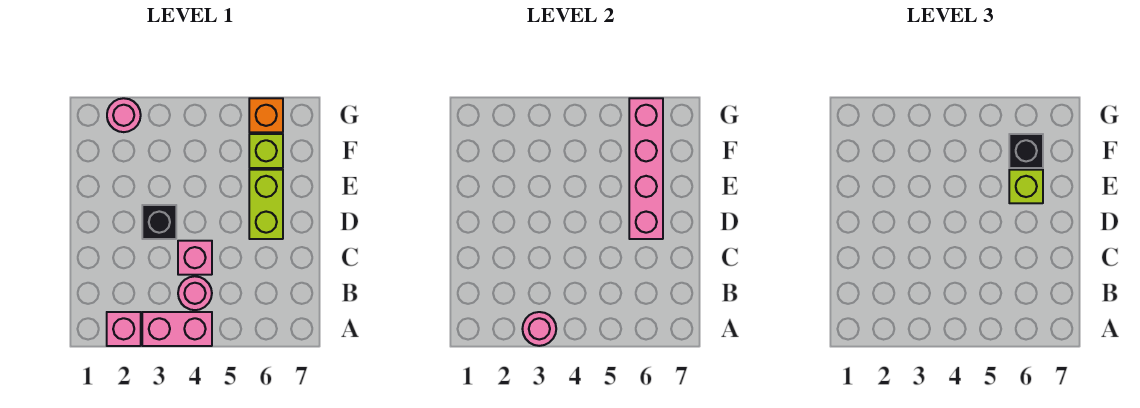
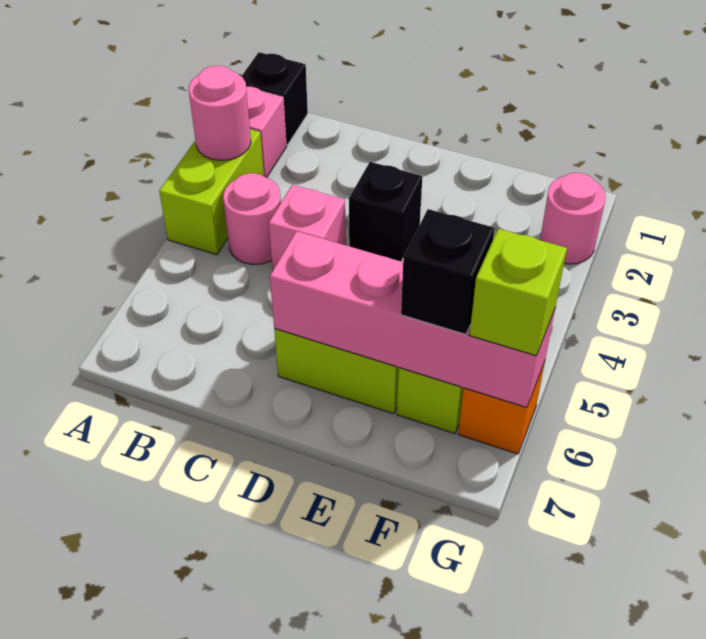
none -> black brick A1 level 1
pink brick A3:A4 level 1 -> lime brick A3:A4 level 1
lime brick E6 level 3 -> lime brick G6 level 3

